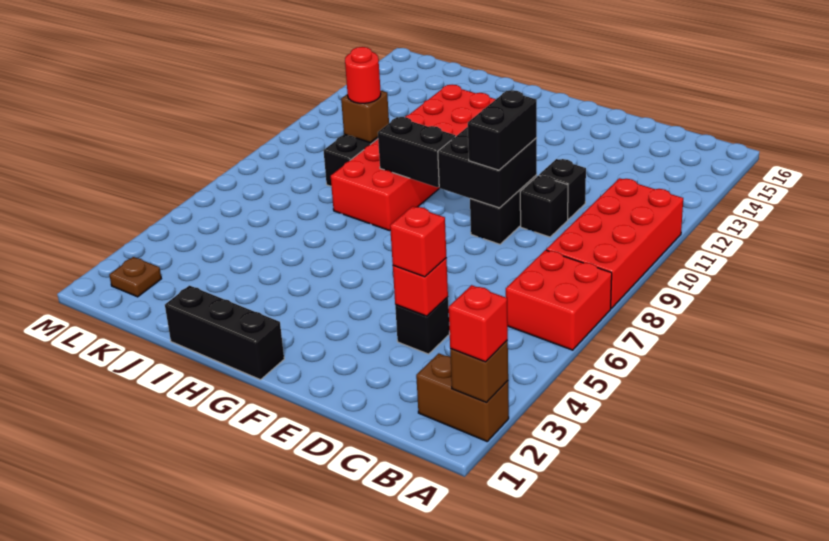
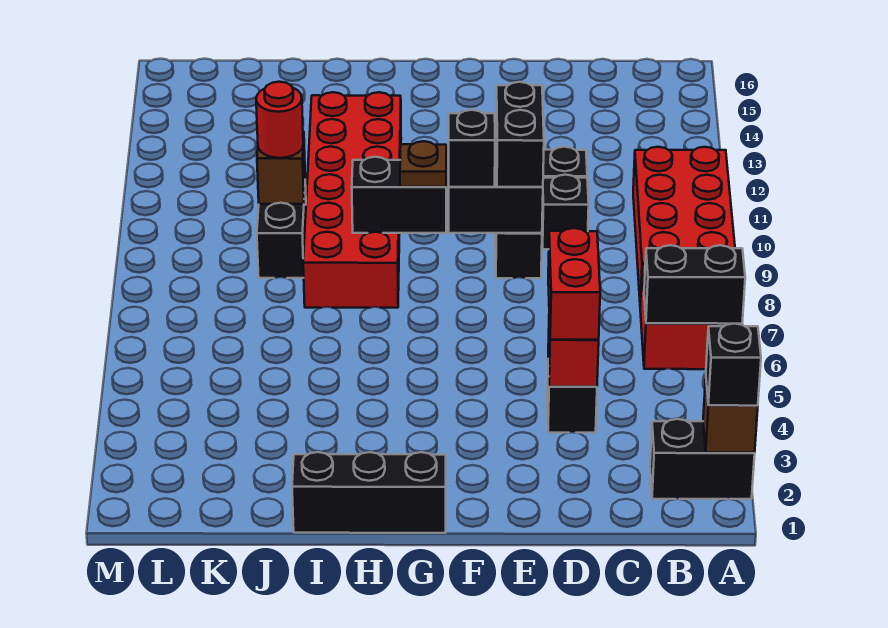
brown brick A2:B2 level 1 -> black brick A2:B2 level 1
red brick A2 level 3 -> black brick A2 level 3
none -> black brick A6:B6 level 2
red brick D4 level 3 -> red brick D4:D5 level 3
none -> black brick F9 level 3
brown plate L2 level 1 -> brown plate G9 level 3

